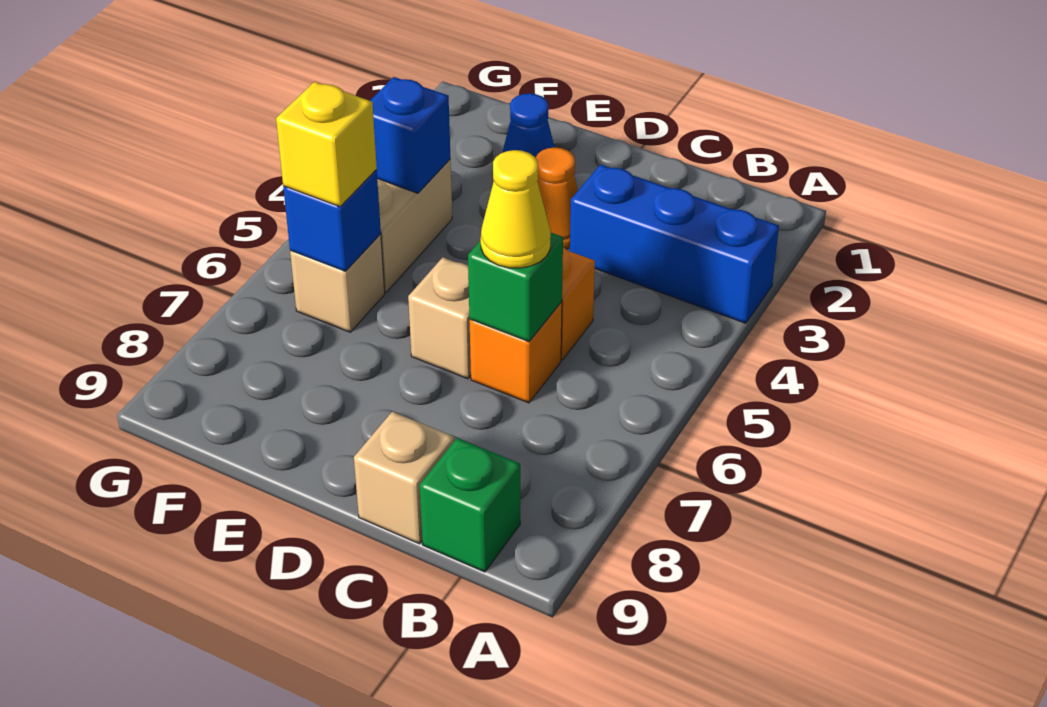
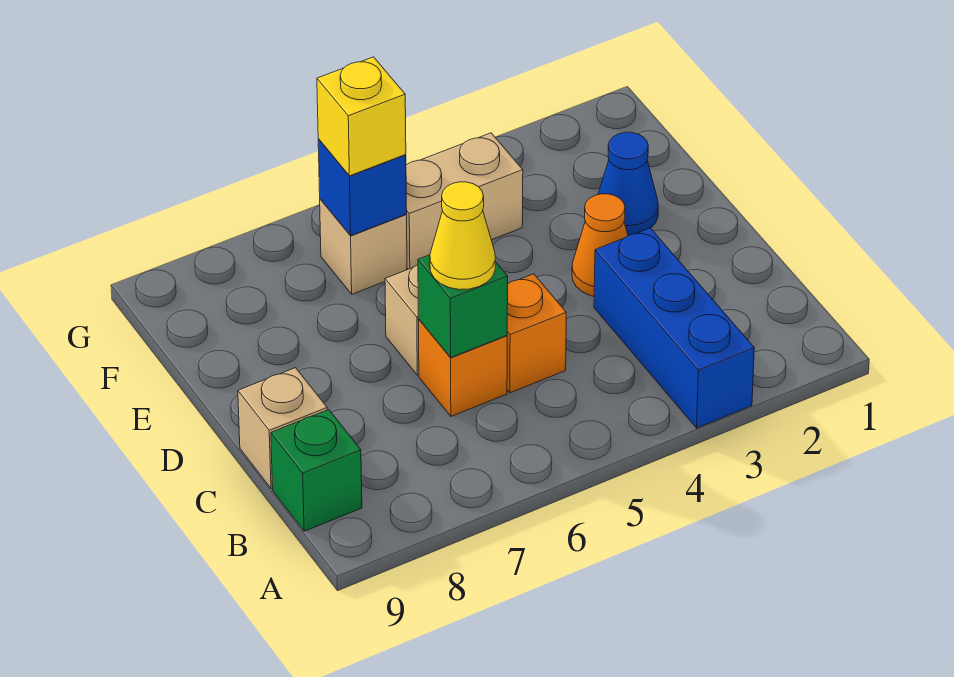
blue brick F4 level 2 -> none

